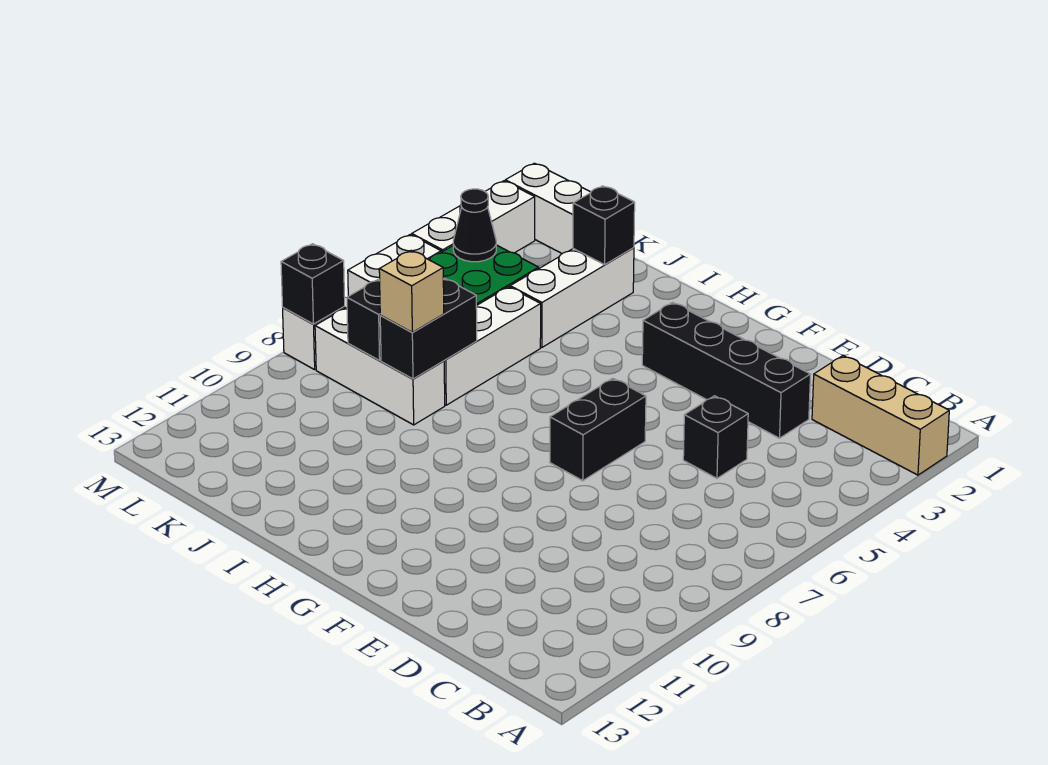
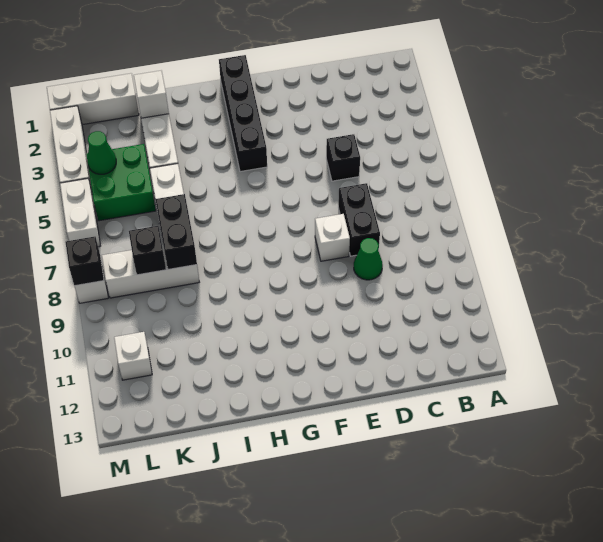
tan brick A2:C2 level 1 -> none
black brick D3:G3 level 1 -> black brick G1:G4 level 1
none -> green cone D9 level 1
none -> white brick E8 level 1
black brick F6:F7 level 1 -> black brick D7:D8 level 1
black brick J2 level 2 -> white brick J2 level 2
tan brick J8 level 3 -> none
black cone L4 level 2 -> green cone L4 level 2
none -> white brick L11 level 1

